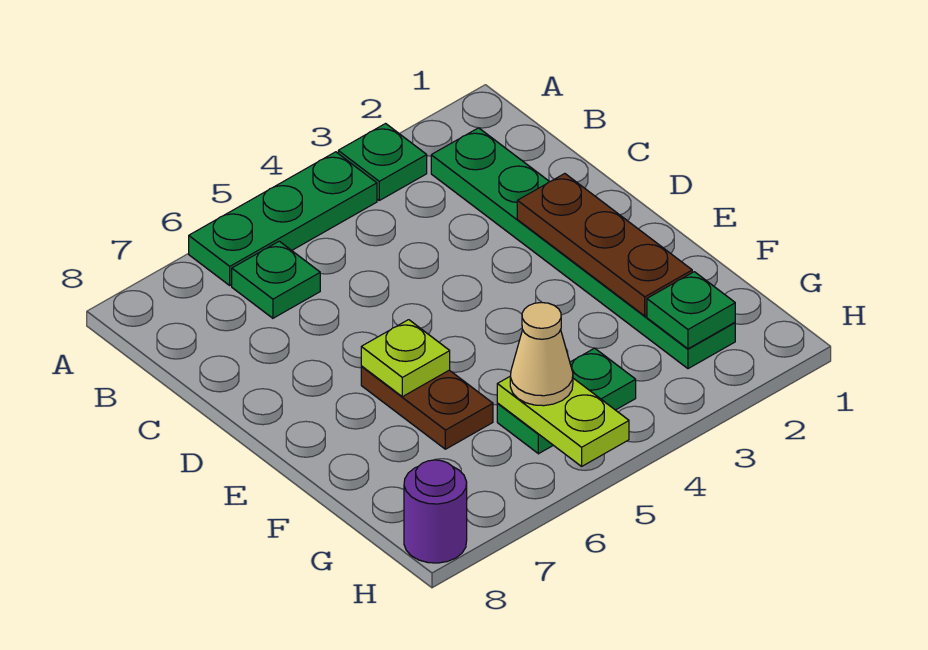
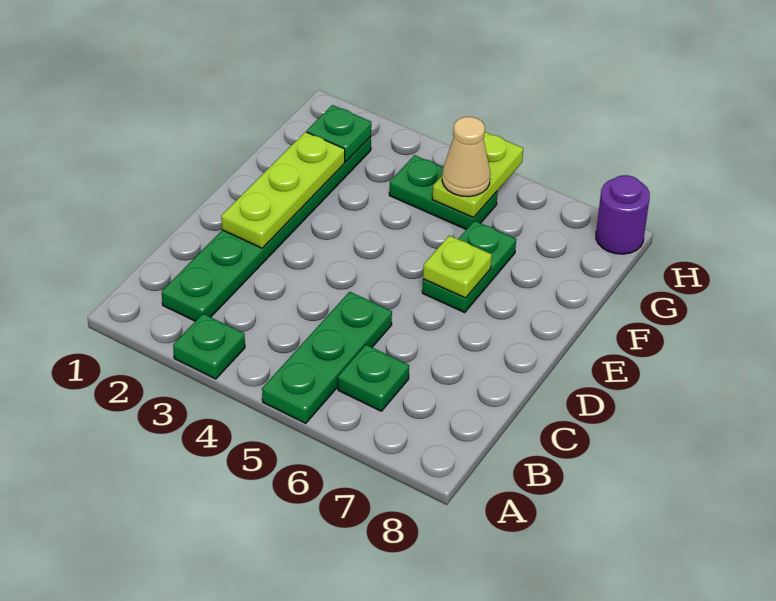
green plate A4:A6 level 1 -> green plate A5:C5 level 1
brown plate D2:F2 level 2 -> lime plate D2:F2 level 2
brown plate E6:F6 level 1 -> green plate E6:F6 level 1

